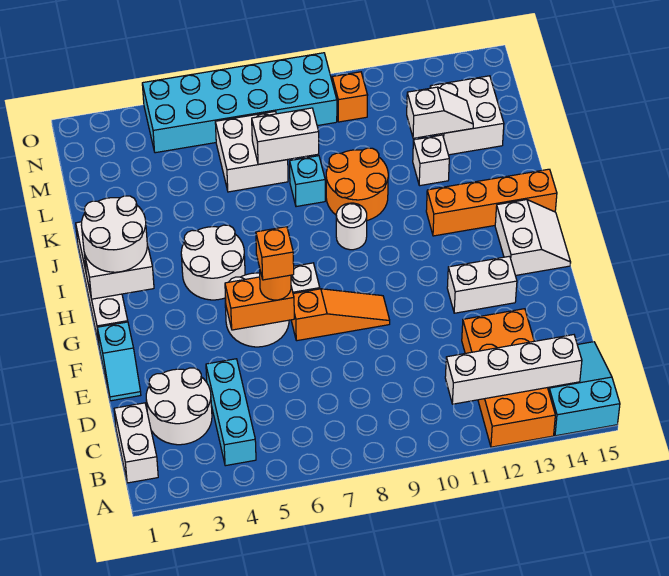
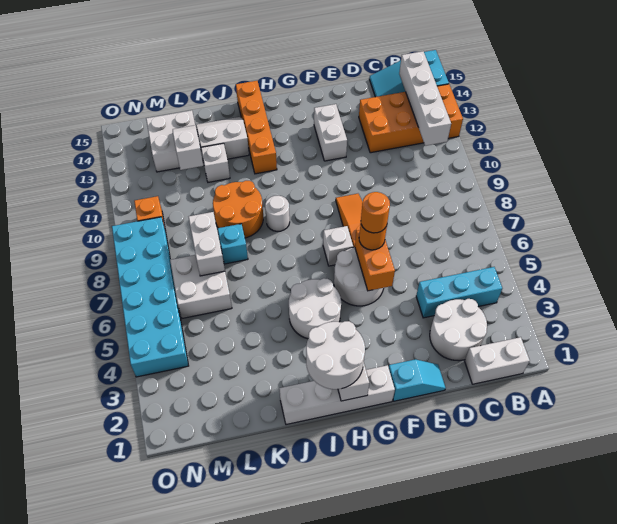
orange brick F6 level 4 -> orange round brick F6 level 4
white slope G14:H15 level 1 top 14 -> white slope J13:K14 level 1 top 13

